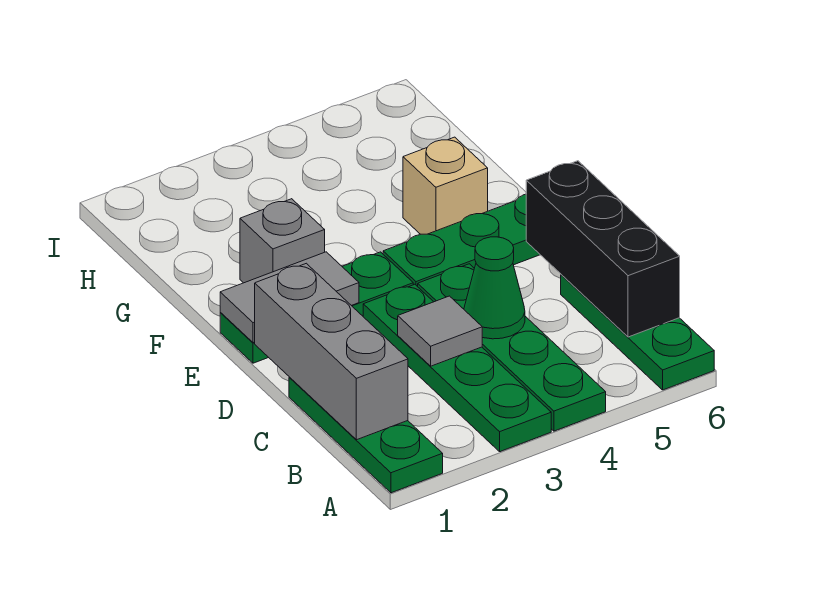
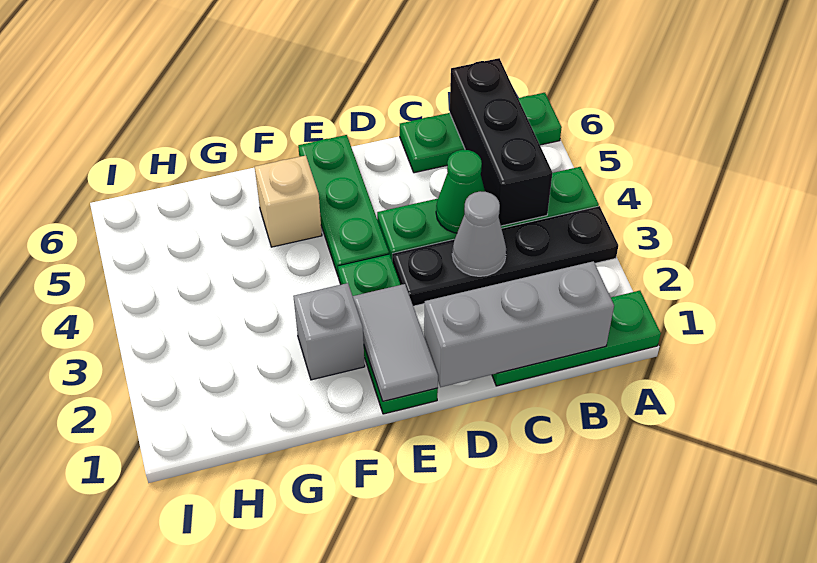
green plate A3:D3 level 1 -> black plate A3:D3 level 1
black brick B6:D6 level 2 -> black brick B4:B6 level 2
grey tile C3 level 2 -> grey cone C3 level 2

